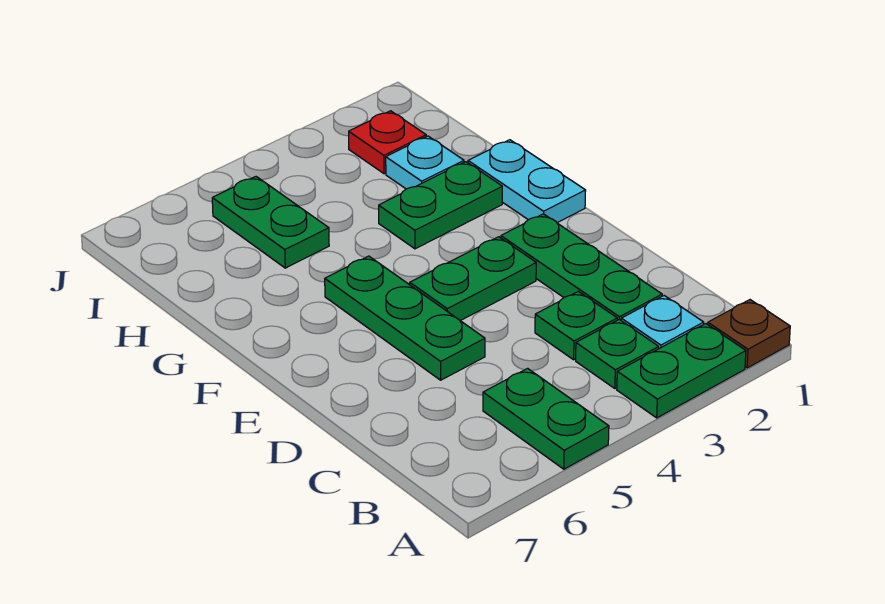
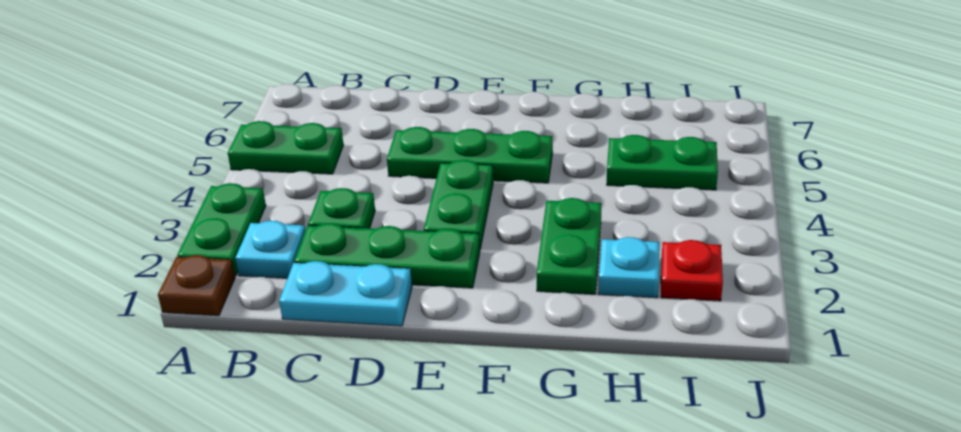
green plate B3 level 1 -> none
cyan plate F1:G1 level 1 -> cyan plate C1:D1 level 1

